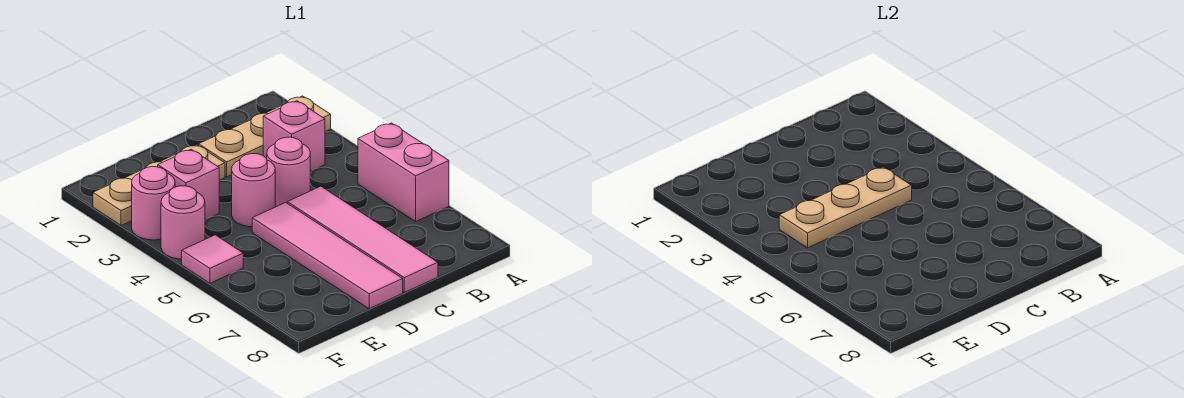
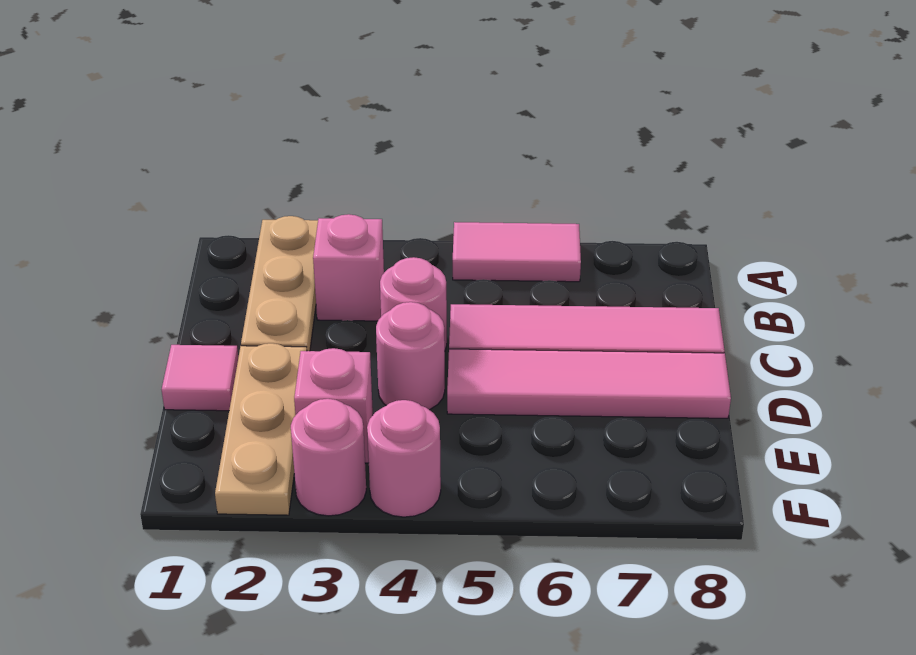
pink brick A5:A6 level 1 -> pink tile A5:A6 level 1
tan plate C4:E4 level 2 -> none
pink tile F5 level 1 -> pink tile D1 level 1

